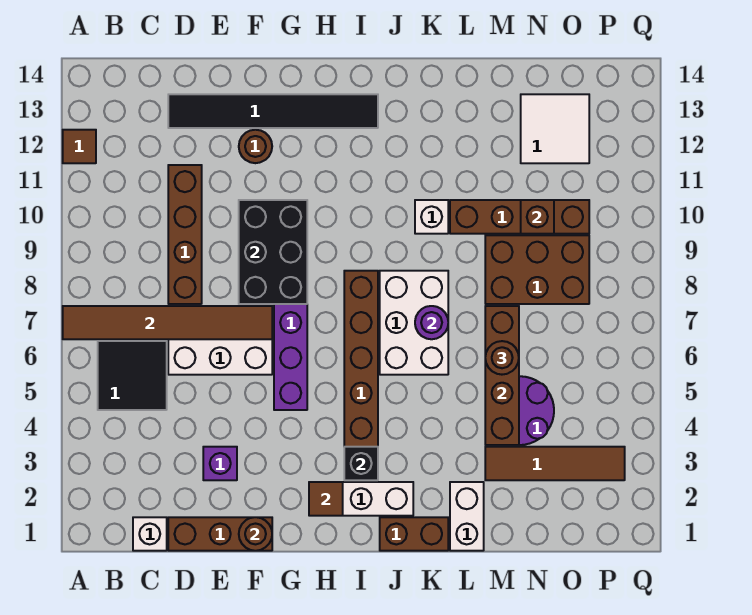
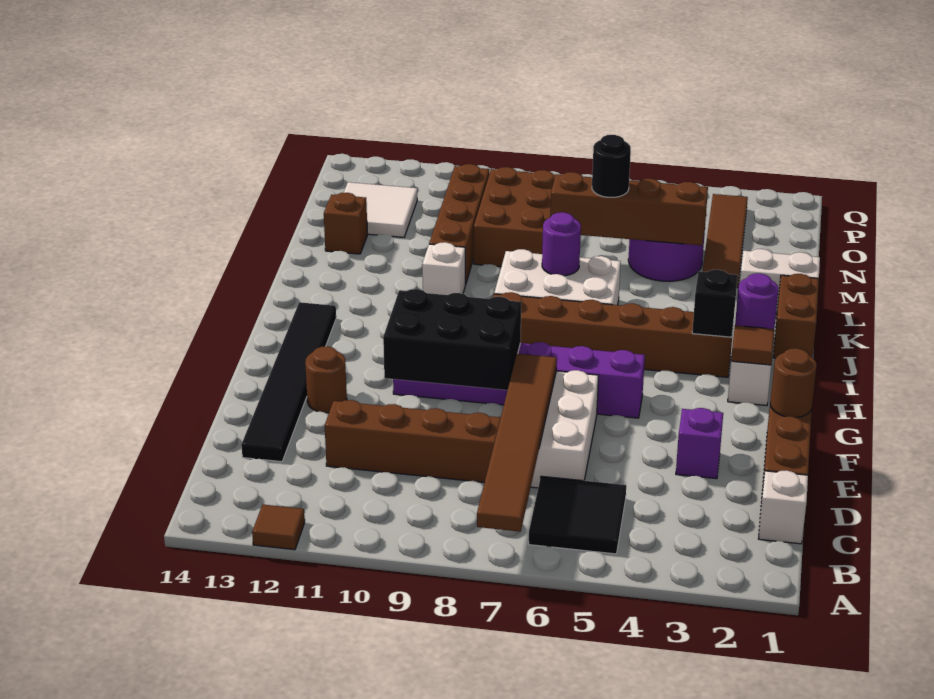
none -> purple round brick I2 level 2
brown round brick M6 level 3 -> black round brick M6 level 3
brown brick N10 level 2 -> brown brick M13 level 1

